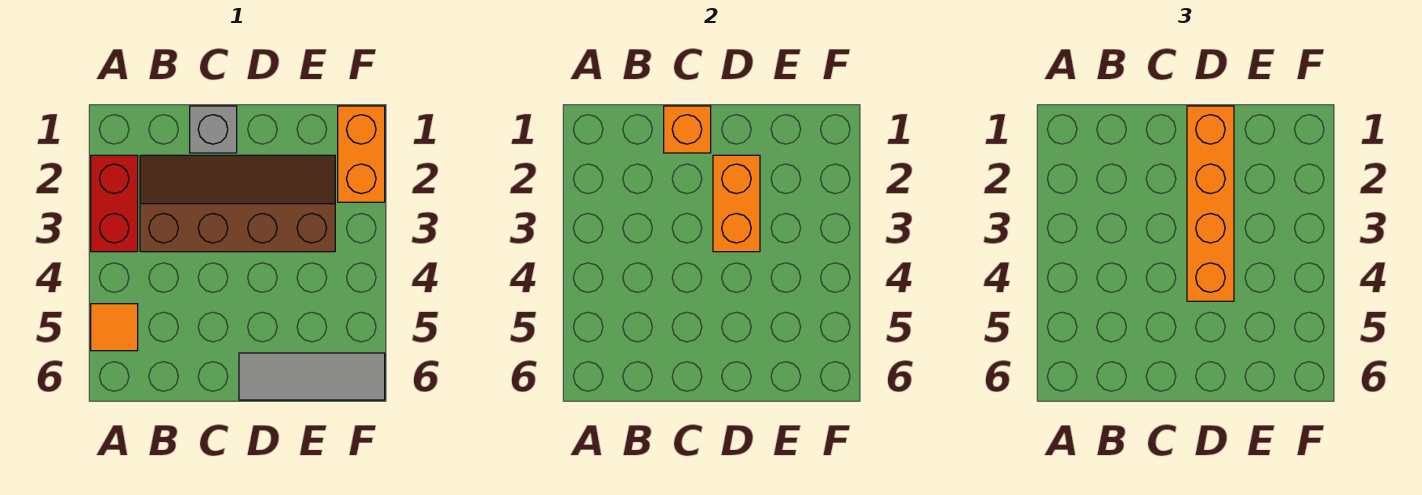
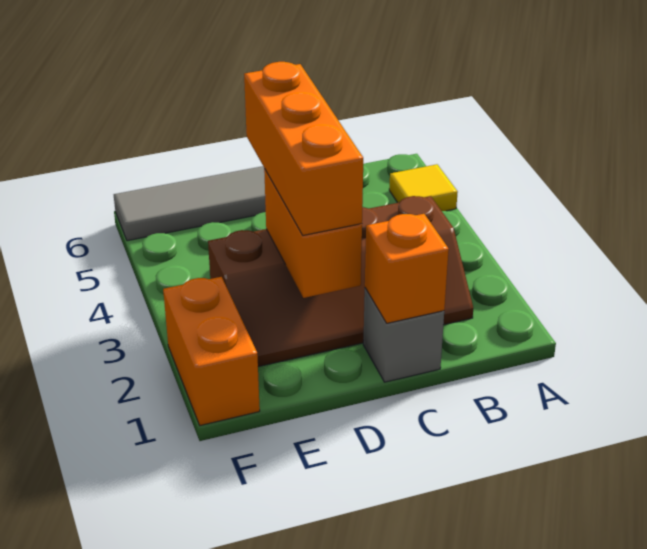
red brick A2:A3 level 1 -> none
orange tile A5 level 1 -> yellow tile A5 level 1
orange brick D1:D4 level 3 -> orange brick D2:D4 level 3

